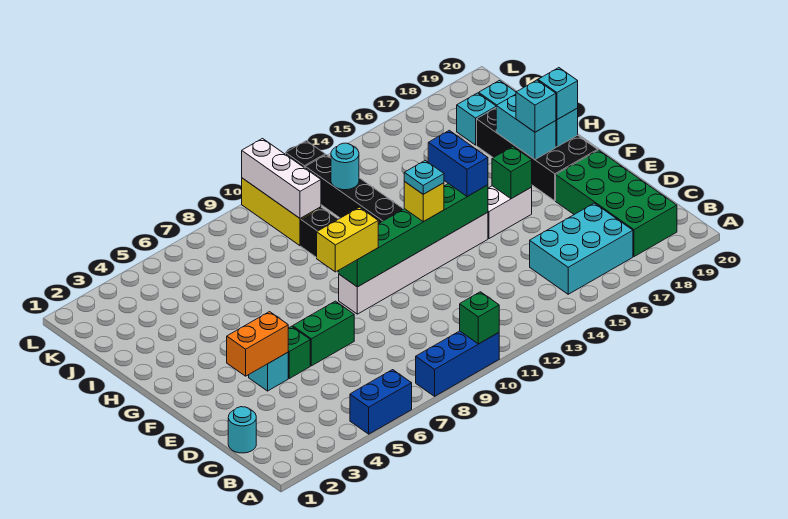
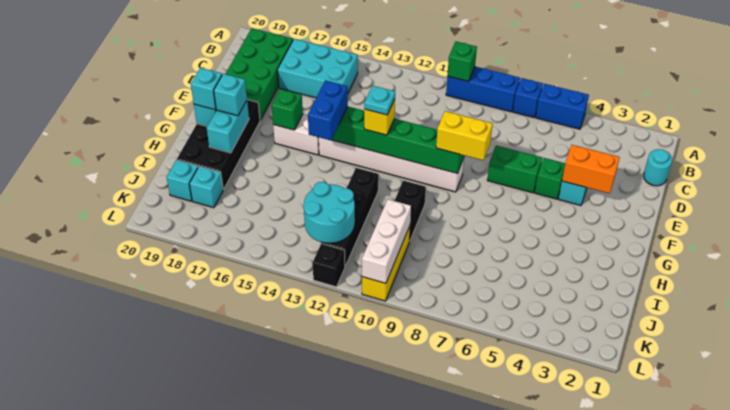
none -> blue brick A7 level 1
cyan round brick J12 level 2 -> cyan round brick J12:K13 level 2

